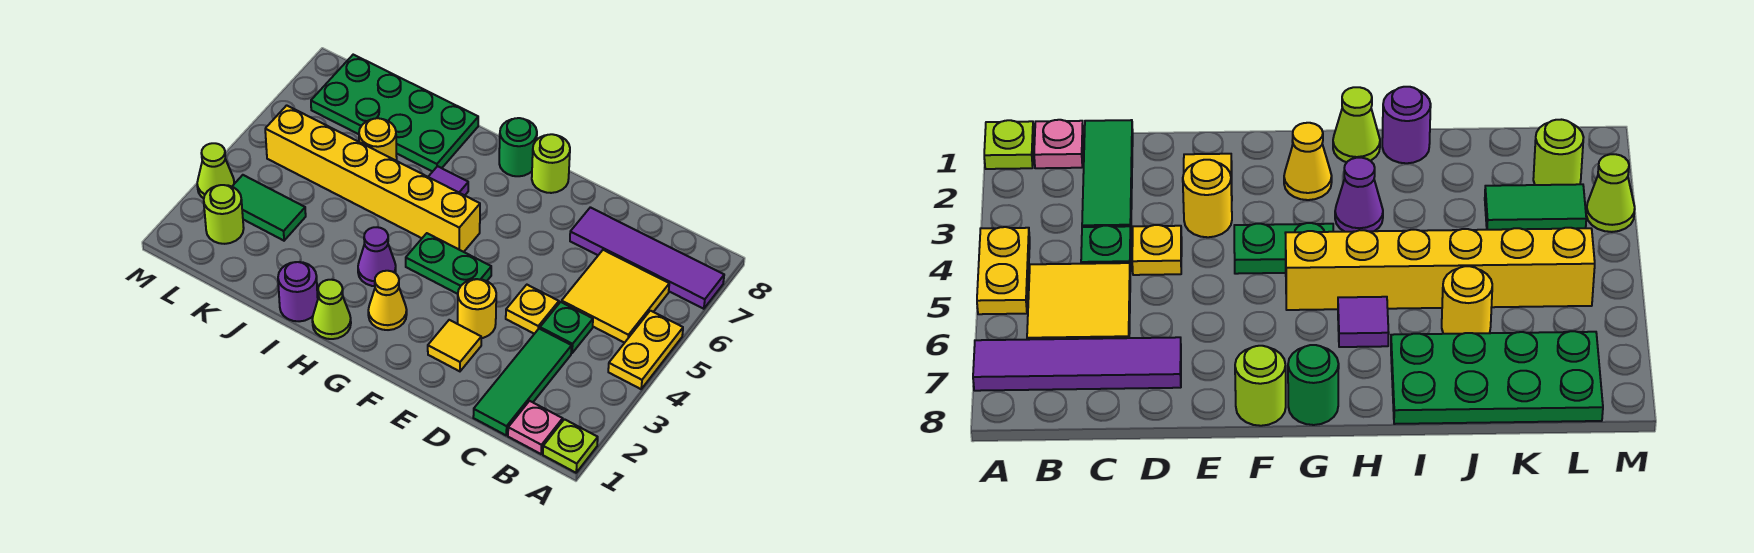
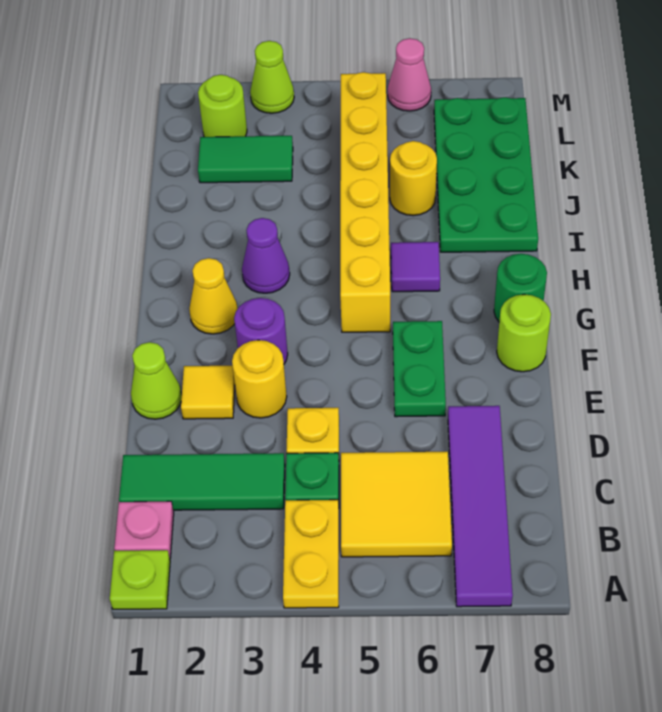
yellow plate A4:A5 level 1 -> yellow plate A4:B4 level 1
green plate F4:G4 level 1 -> green plate E6:F6 level 1
lime cone H1 level 1 -> lime cone E1 level 1
purple round brick I1 level 1 -> purple round brick F3 level 1
green tile K3:L3 level 1 -> green tile K2:K3 level 1
none -> pink cone M6 level 1

